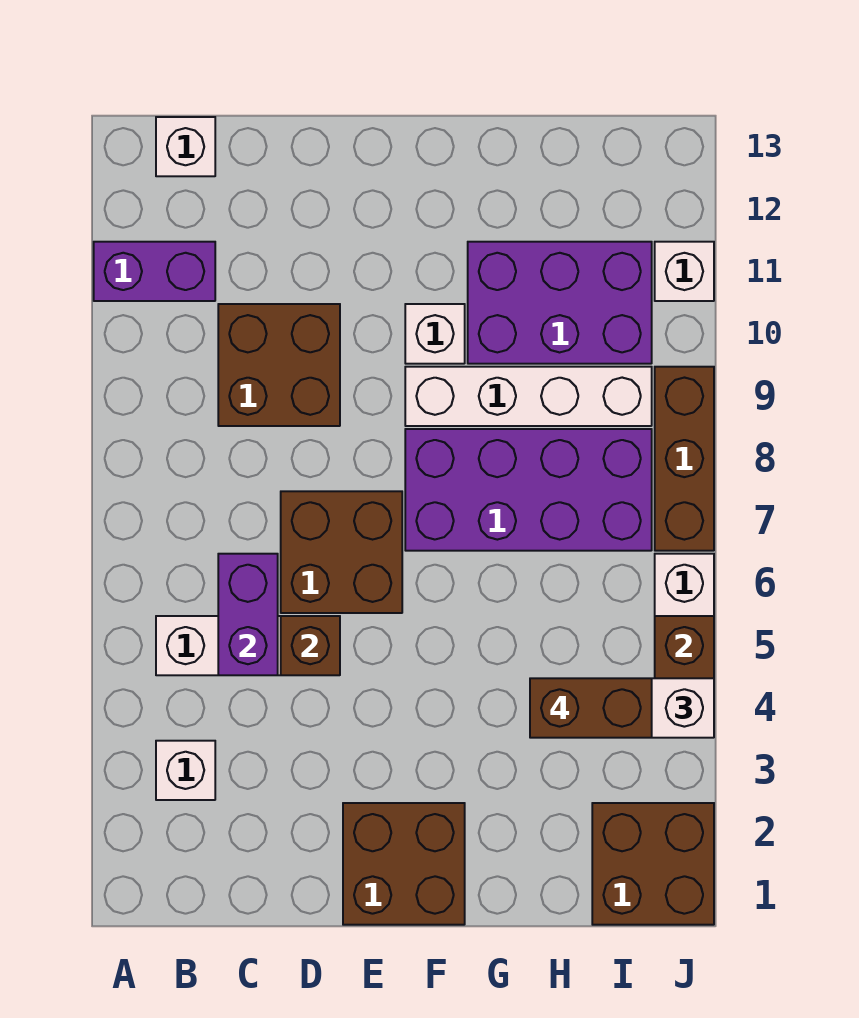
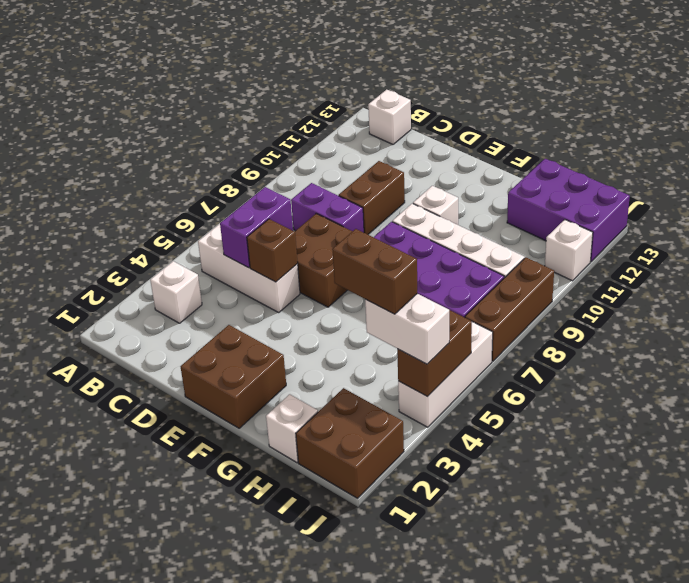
purple brick A11:B11 level 1 -> purple brick C8:D8 level 1
brown brick C9:D10 level 1 -> brown brick D9:D10 level 1
purple brick G10:I11 level 1 -> purple brick H12:J13 level 1
none -> white brick H1 level 1

